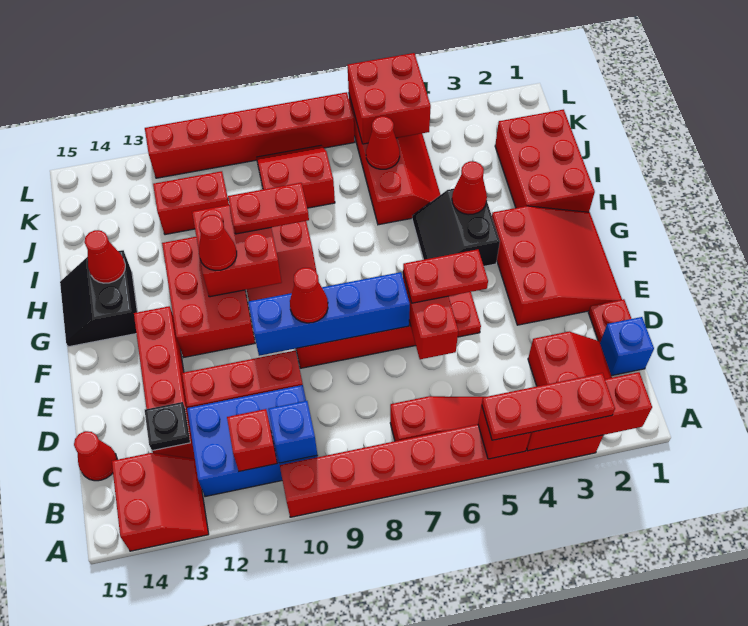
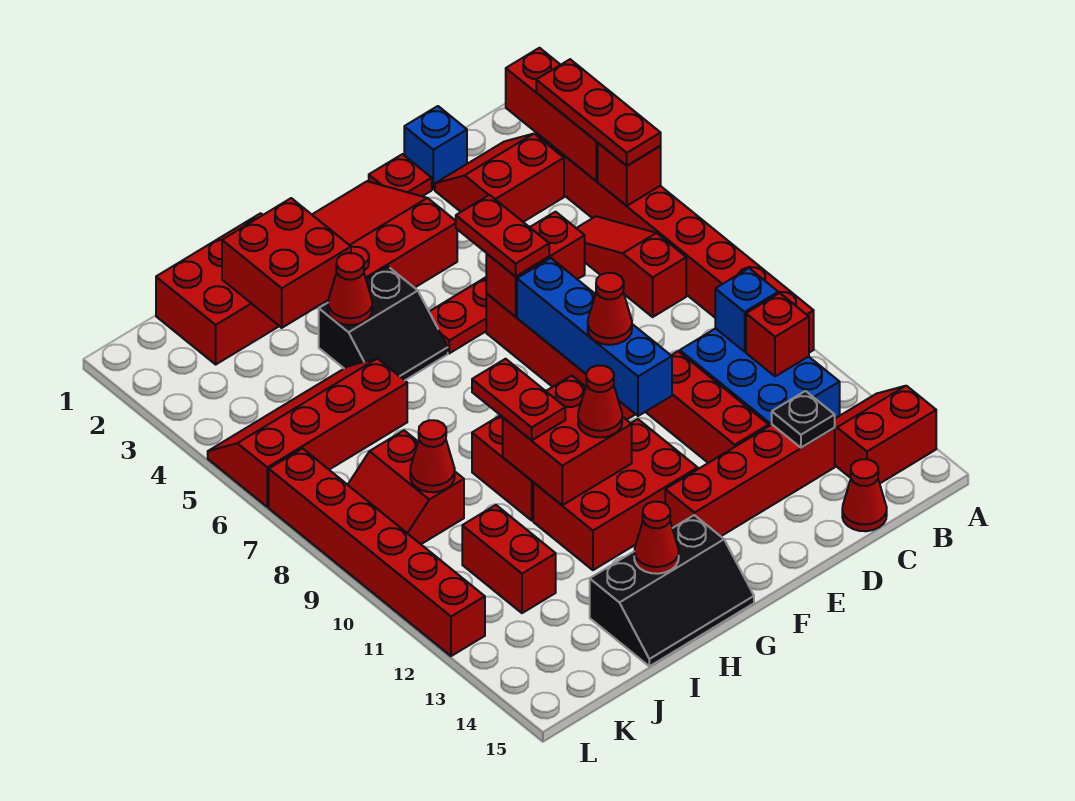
black slope G14:H15 level 1 top 14 -> black slope G14:I15 level 1 top 14
red cone J6 level 2 -> red cone J9 level 2
red brick K5:L6 level 2 -> red brick H2:I3 level 2

